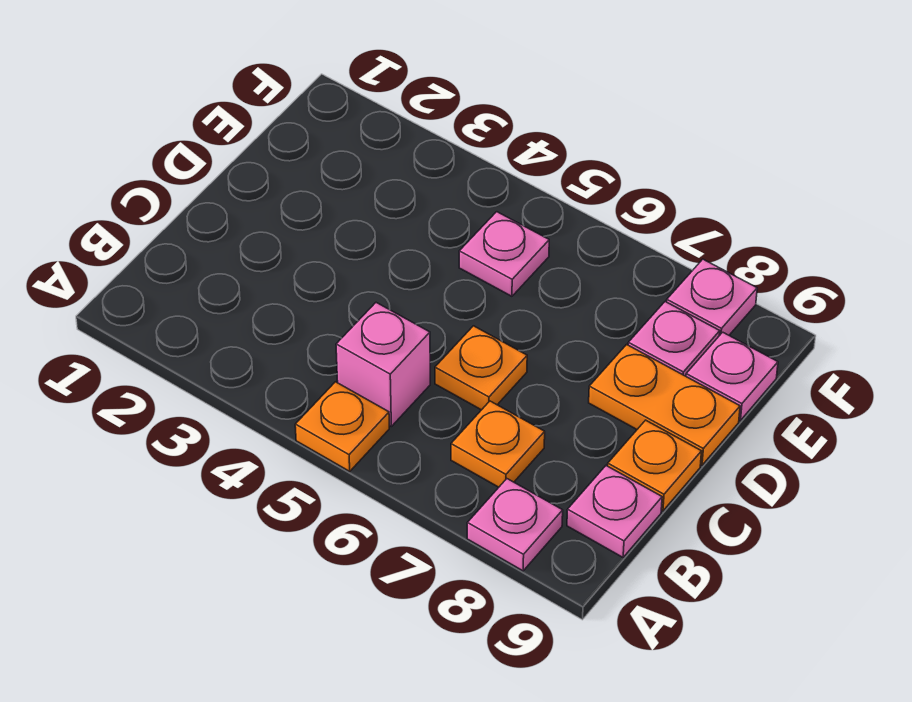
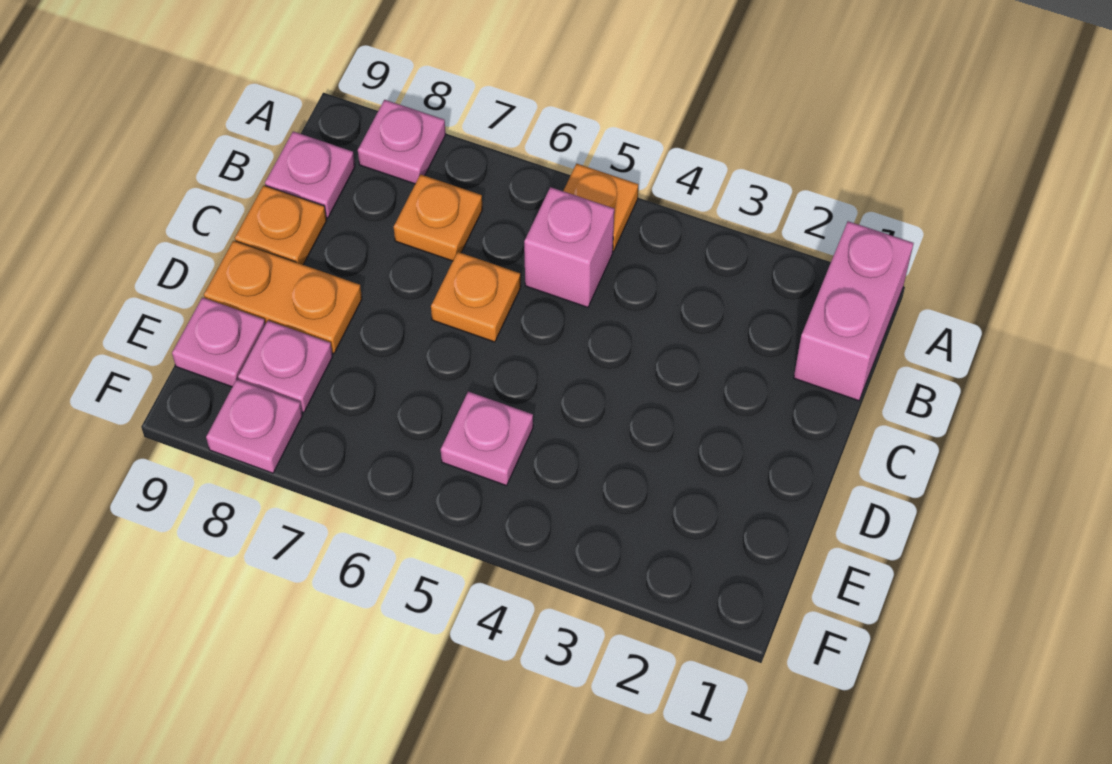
none -> pink brick A1:B1 level 1

